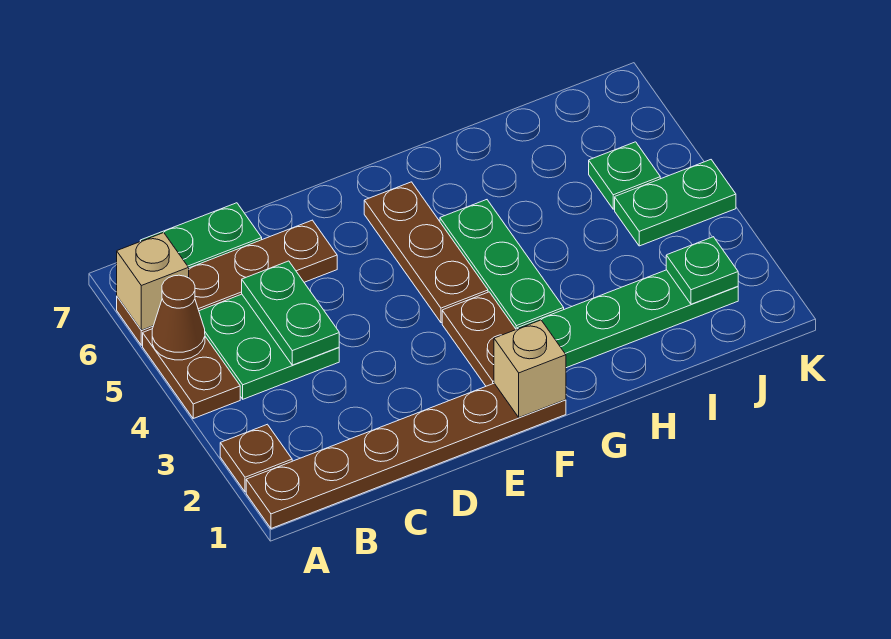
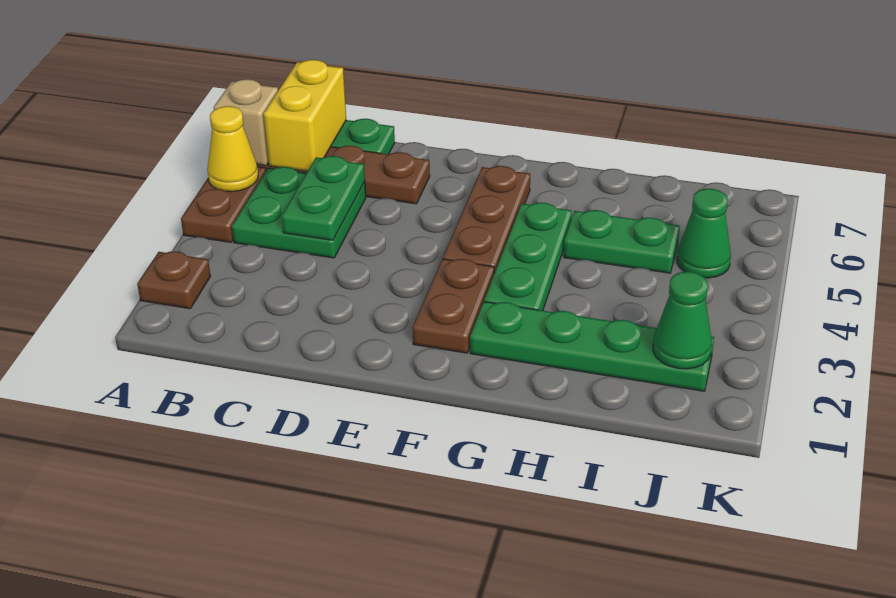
brown plate A1:F1 level 1 -> none
brown cone A5 level 2 -> yellow cone A5 level 2
none -> yellow brick B6:B7 level 2
tan brick F1 level 2 -> none
green plate J2 level 2 -> green cone J2 level 2
green plate J4:K4 level 1 -> green plate H5:I5 level 1
green plate J5 level 1 -> green cone J5 level 1

